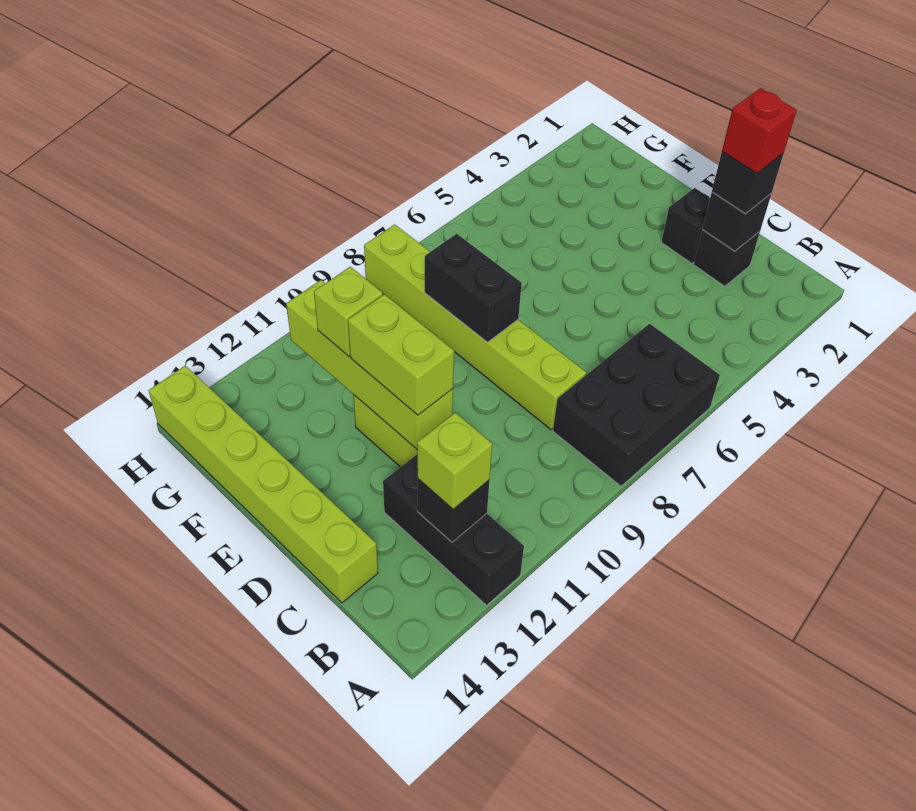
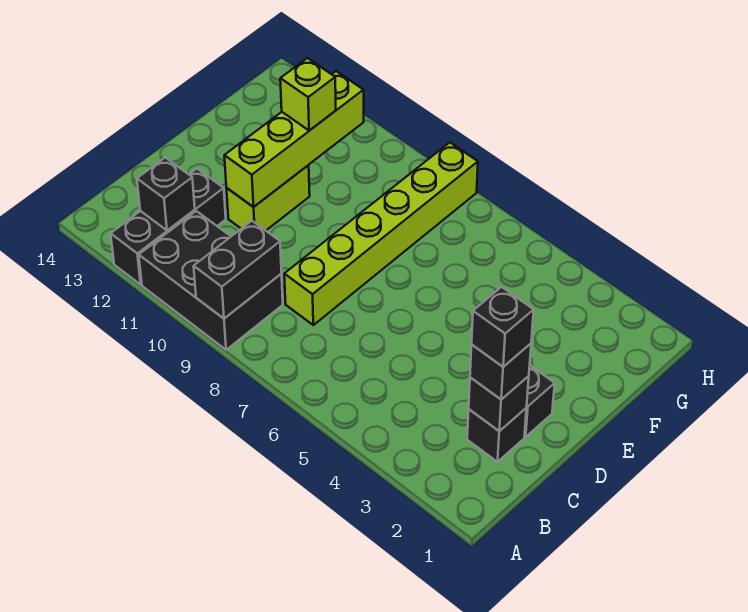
black brick A6:B8 level 1 -> black brick A9:B11 level 1
lime brick B12 level 3 -> none
red brick C2 level 4 -> black brick C2 level 4
lime brick C14:H14 level 1 -> none
lime brick D11:E11 level 3 -> none
black brick E8:F8 level 2 -> black brick A9:B9 level 2

